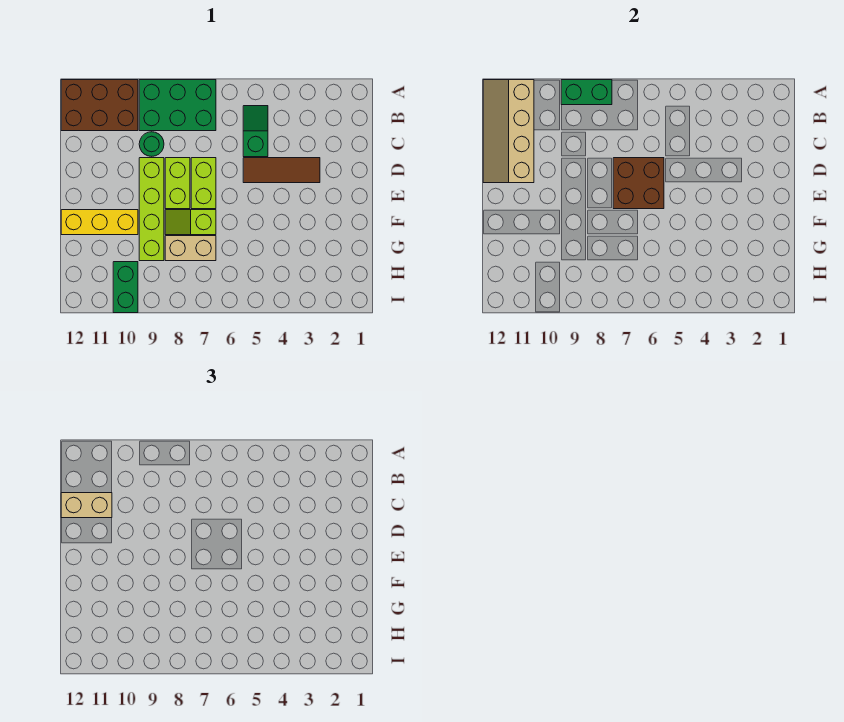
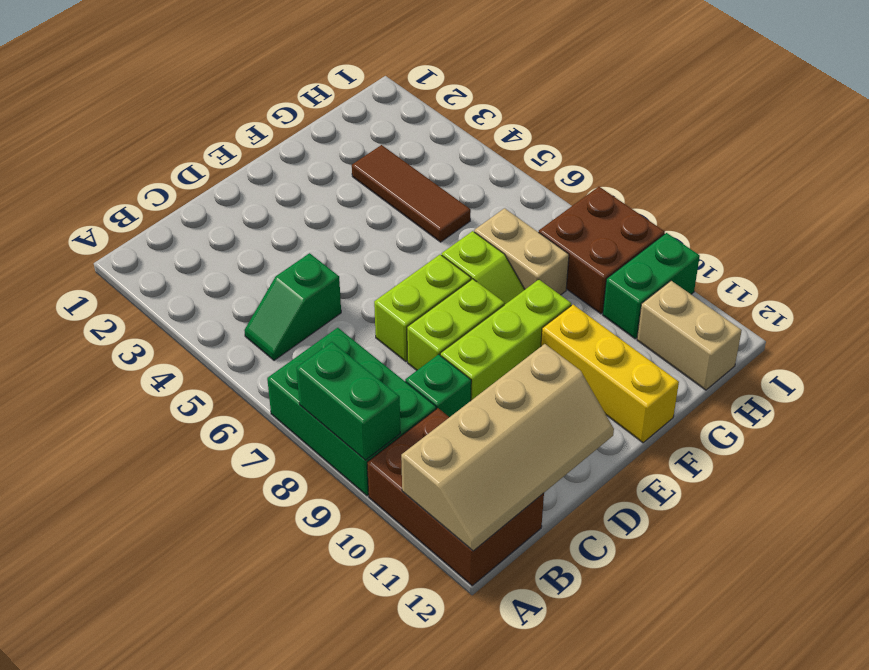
green round brick C9 level 1 -> green brick C9 level 1
tan brick C11:C12 level 3 -> tan brick H11:H12 level 1
brown tile D3:D5 level 1 -> brown tile G3:G5 level 1
brown brick D6:E7 level 2 -> brown brick H8:I9 level 1
lime brick D9:G9 level 1 -> lime brick D9:F9 level 1

